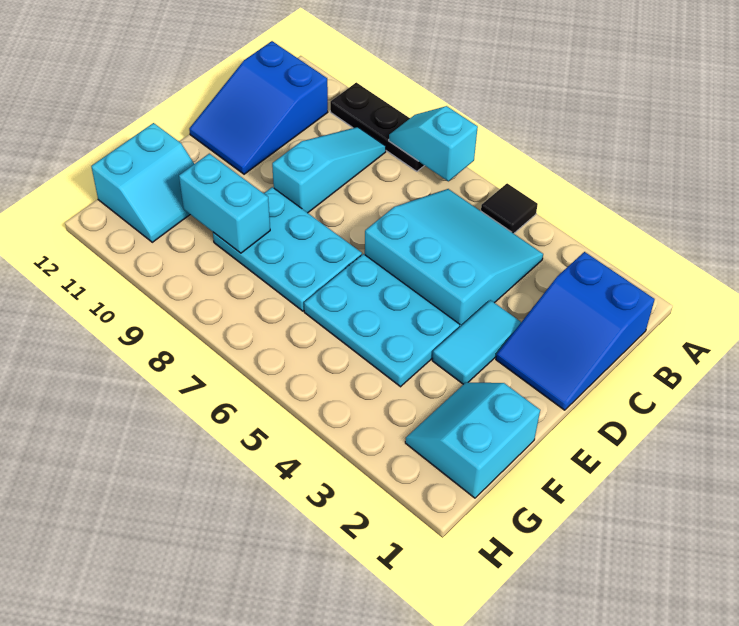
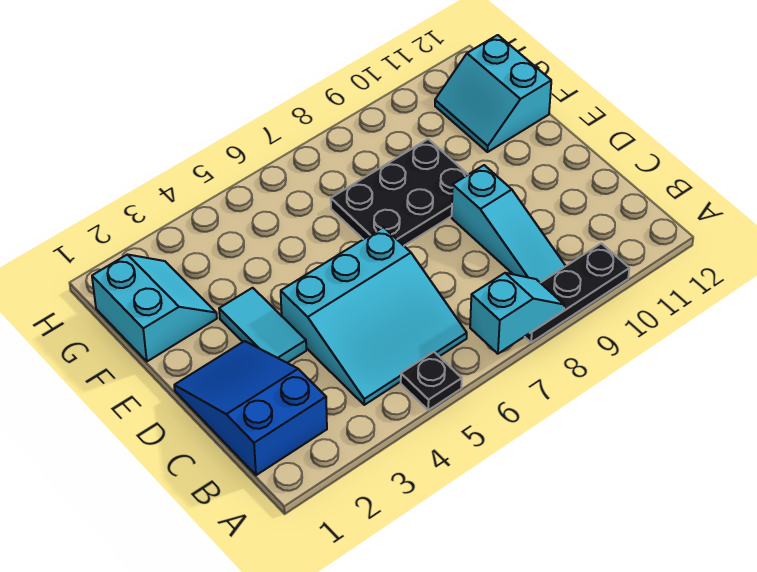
black tile A5 level 1 -> black plate A5 level 1
blue slope B11:D12 level 1 top B -> none
cyan plate E4:F6 level 1 -> none
cyan plate E7:F9 level 1 -> black plate E7:F9 level 1
cyan brick F9:F10 level 2 -> none

